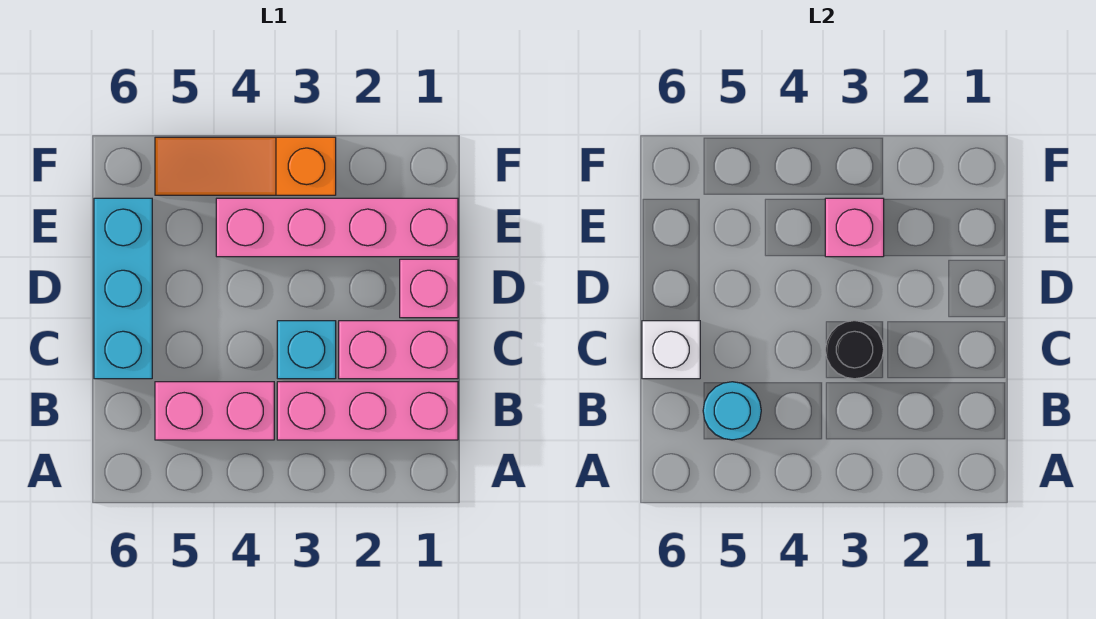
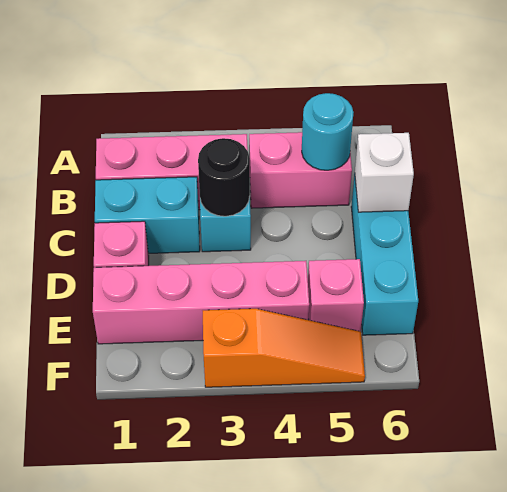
pink brick C1:C2 level 1 -> cyan brick C1:C2 level 1
pink brick E3 level 2 -> pink brick E5 level 1

